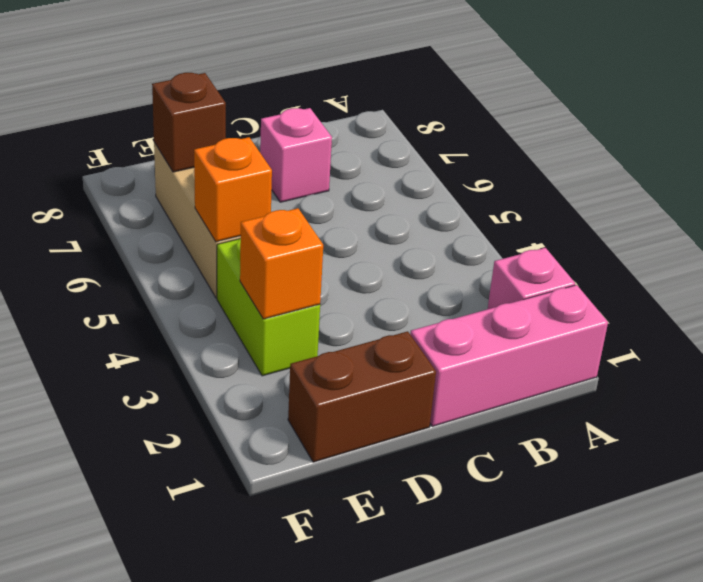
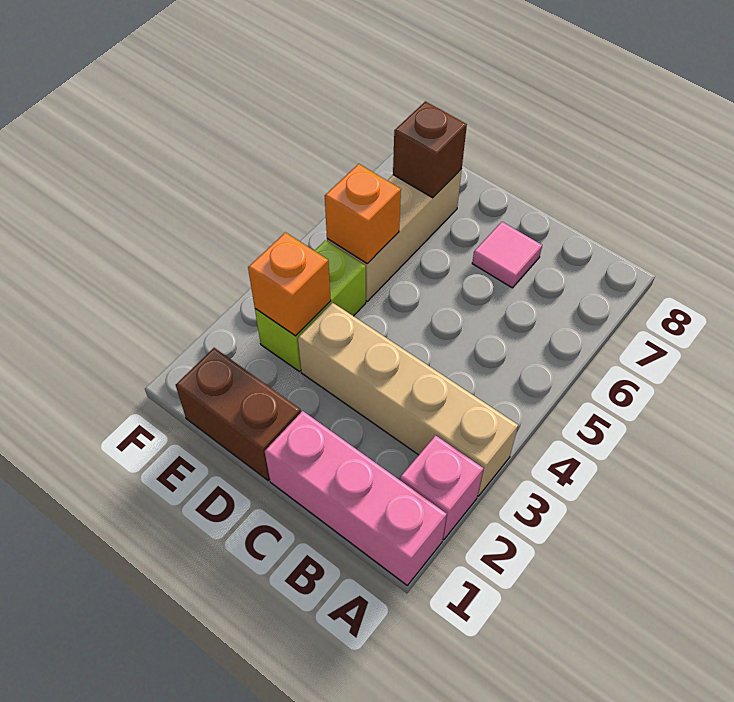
none -> tan brick A3:D3 level 1
pink brick C7 level 1 -> pink tile C7 level 1

